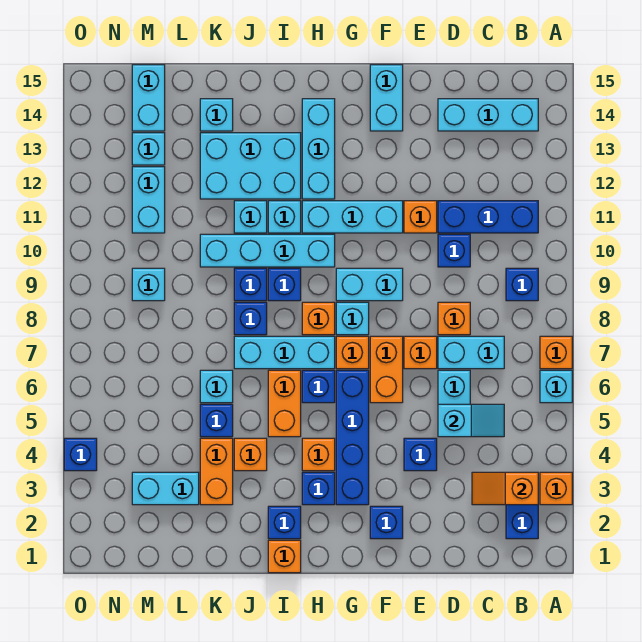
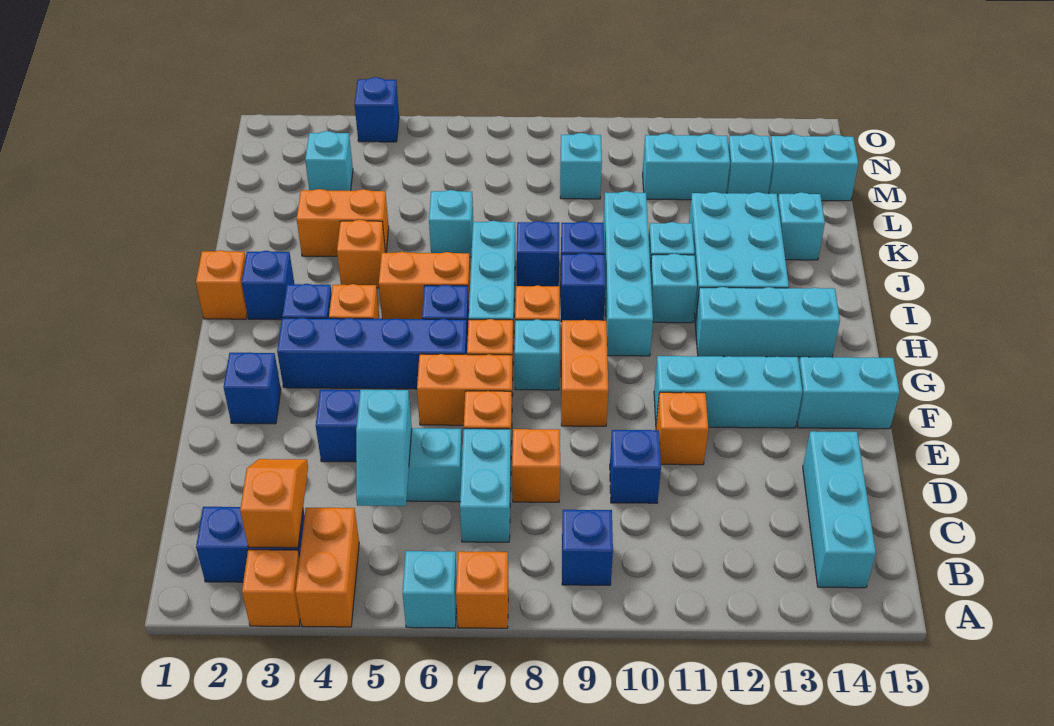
none -> orange brick A4:B4 level 1
blue brick B11:D11 level 1 -> none
cyan brick F9:G9 level 1 -> orange brick F9:G9 level 1
cyan brick F11:H11 level 1 -> cyan brick F11:F13 level 1
blue brick K5 level 1 -> none
cyan brick L3:M3 level 1 -> cyan brick M3 level 1

